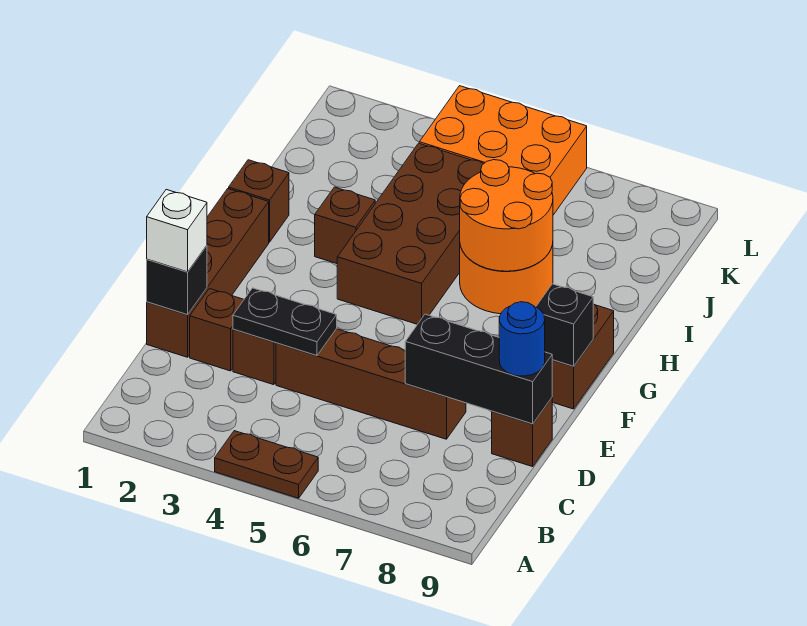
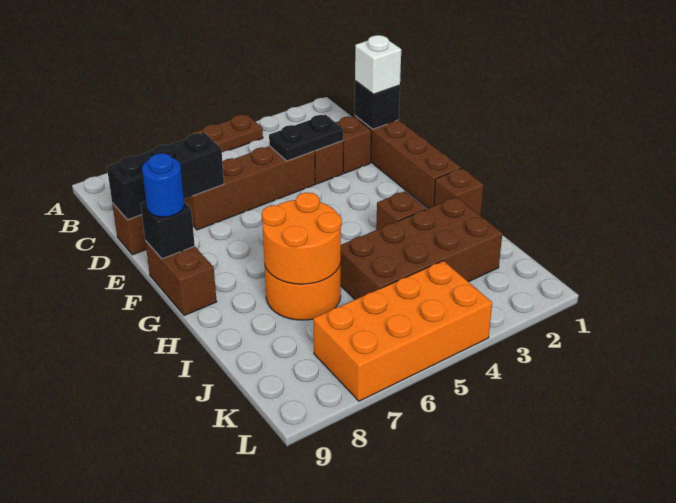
blue round brick D9 level 3 -> blue round brick F9 level 3
brown brick G4:J5 level 1 -> brown brick I2:J5 level 1
orange brick K4:L6 level 1 -> orange brick K4:L7 level 1

